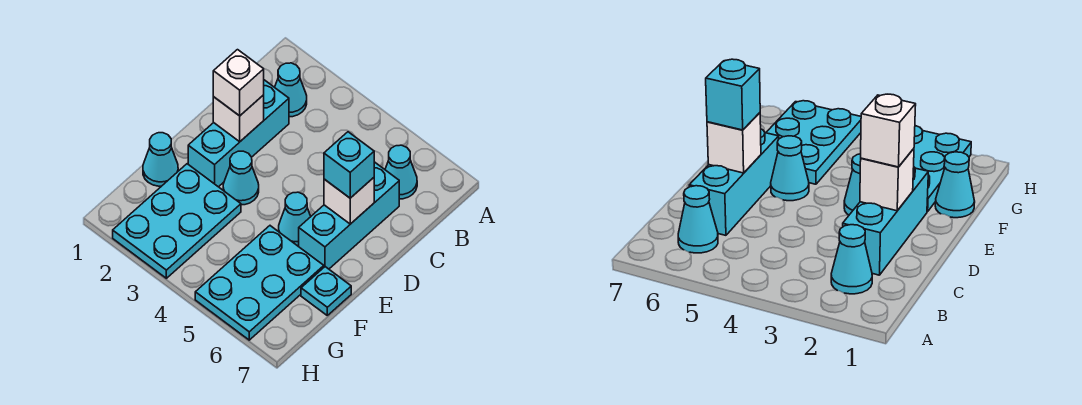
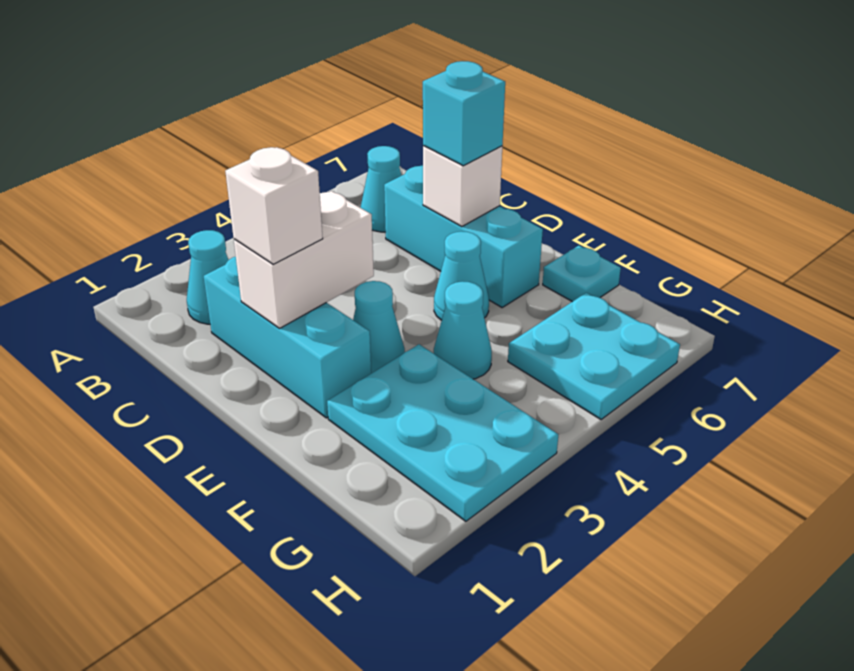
white brick D2 level 2 -> white brick D2:D3 level 2
cyan cone F1 level 1 -> cyan cone F4 level 1
cyan plate F5:H6 level 1 -> cyan plate G5:H6 level 1

